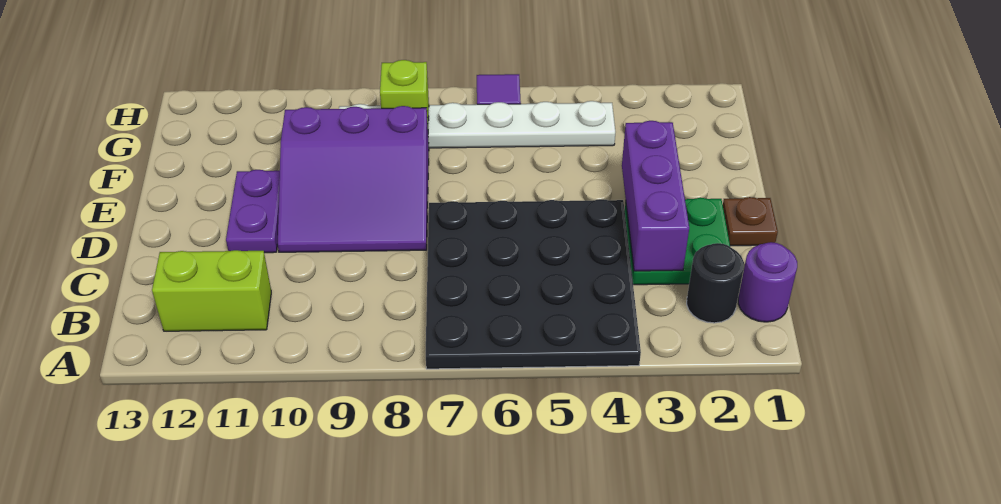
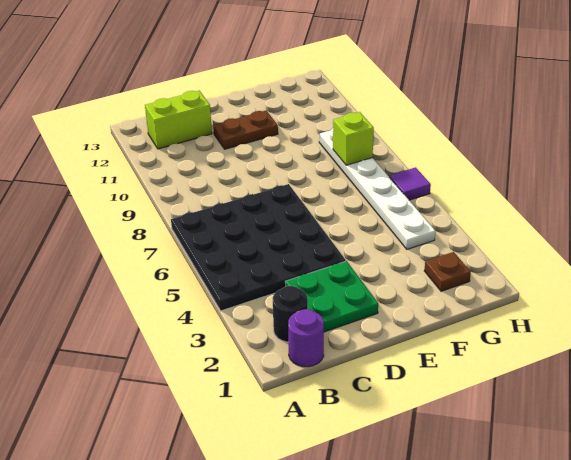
lime brick B11:B12 level 1 -> lime brick B12:C12 level 1
purple brick C3:E3 level 2 -> none
brown plate D1 level 1 -> brown plate G2 level 1
purple slope D8:F10 level 1 top F -> none
purple plate D11:E11 level 1 -> brown plate D11:E11 level 1

